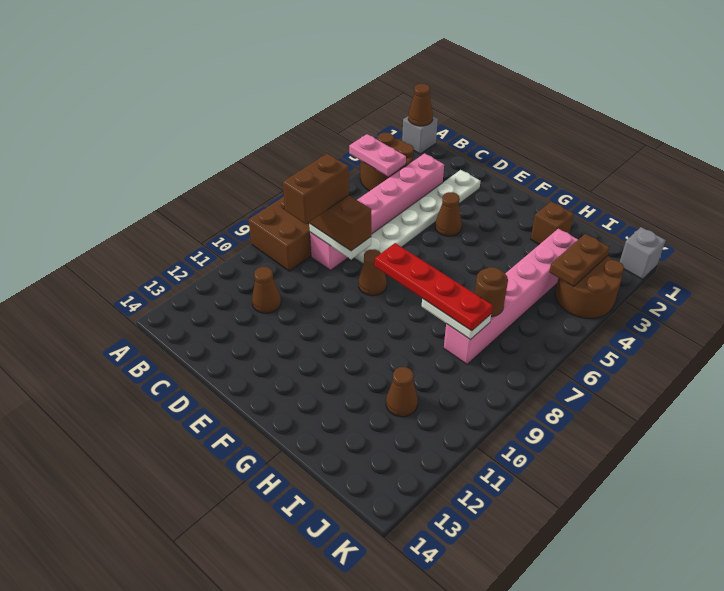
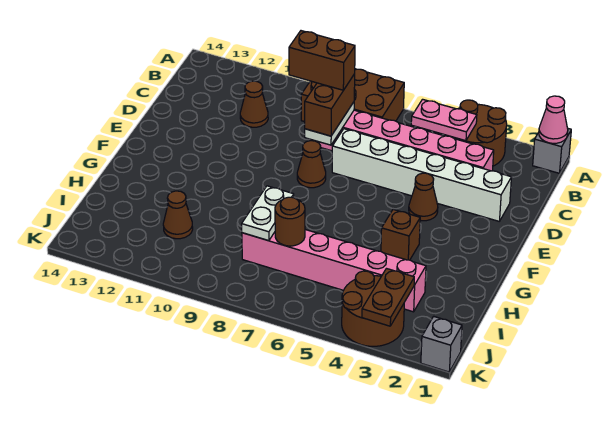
brown cone A1 level 2 -> pink cone A1 level 2
pink plate A4:B4 level 2 -> pink plate B4:B5 level 2
white plate D2:D7 level 1 -> white brick D2:D7 level 1
red plate F8:I8 level 3 -> none
brown brick H2 level 1 -> brown brick G4 level 1
brown plate J3:J4 level 2 -> brown plate J3:K3 level 2

